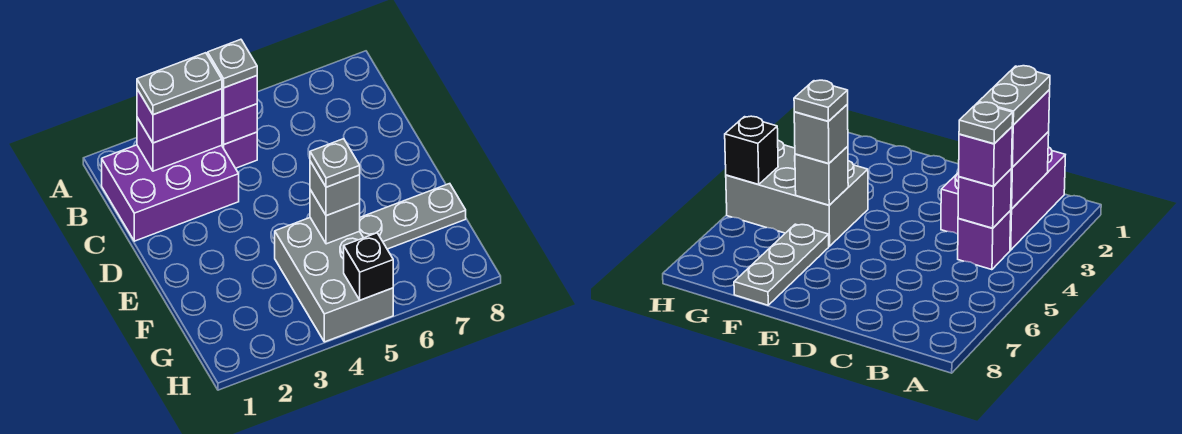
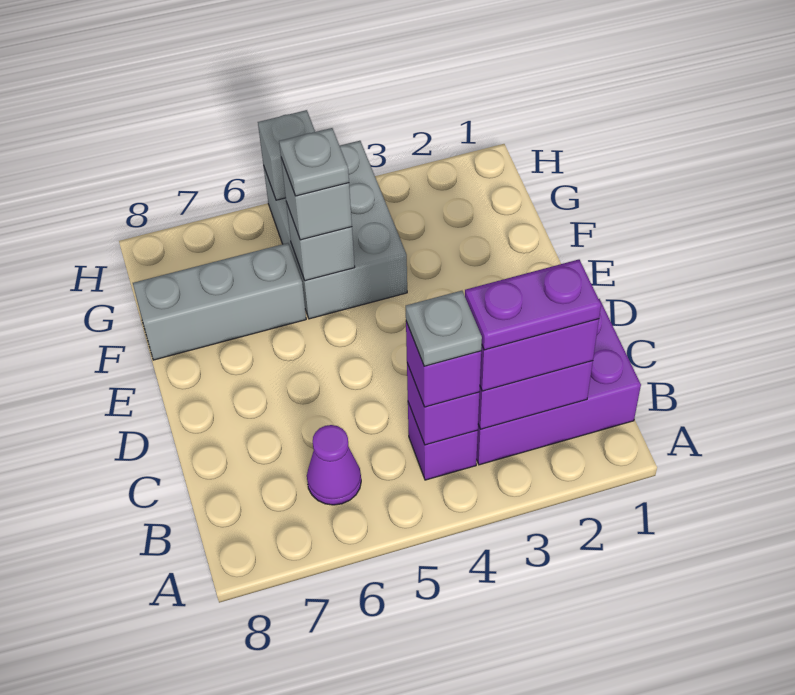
grey plate B2:B3 level 4 -> purple plate B2:B3 level 4
none -> purple cone B6 level 1
grey plate F6:F8 level 1 -> grey brick F6:F8 level 1
black brick H5 level 2 -> grey brick H5 level 2

